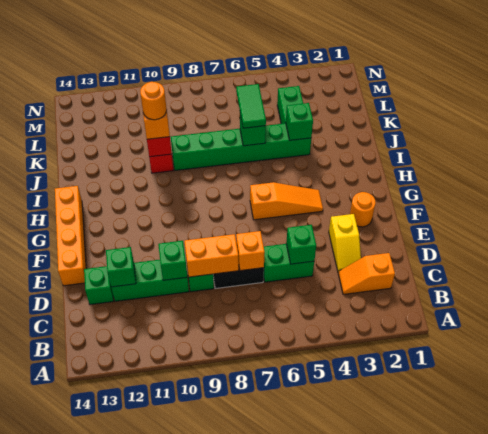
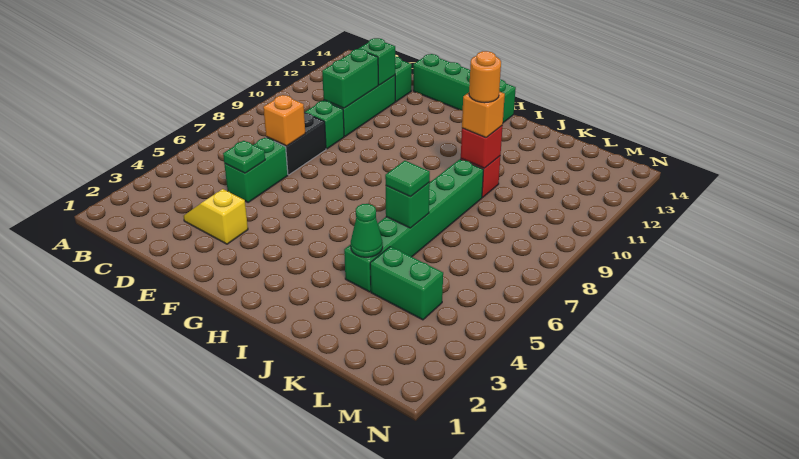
orange slope C2:C3 level 1 top 2 -> none
green brick D5 level 2 -> green plate D5 level 2
orange brick D8:D9 level 2 -> none
green brick D10 level 2 -> green brick D10:D11 level 2
orange brick E14:H14 level 1 -> green brick E14:H14 level 1
orange round brick F2 level 1 -> none
orange slope G4:G6 level 1 top 6 -> none
green brick J4 level 2 -> green cone J4 level 2
green tile J6:K6 level 3 -> green tile J6 level 3

